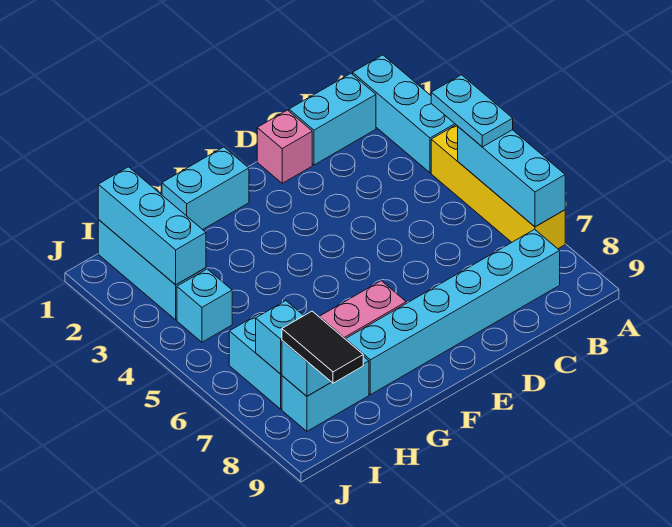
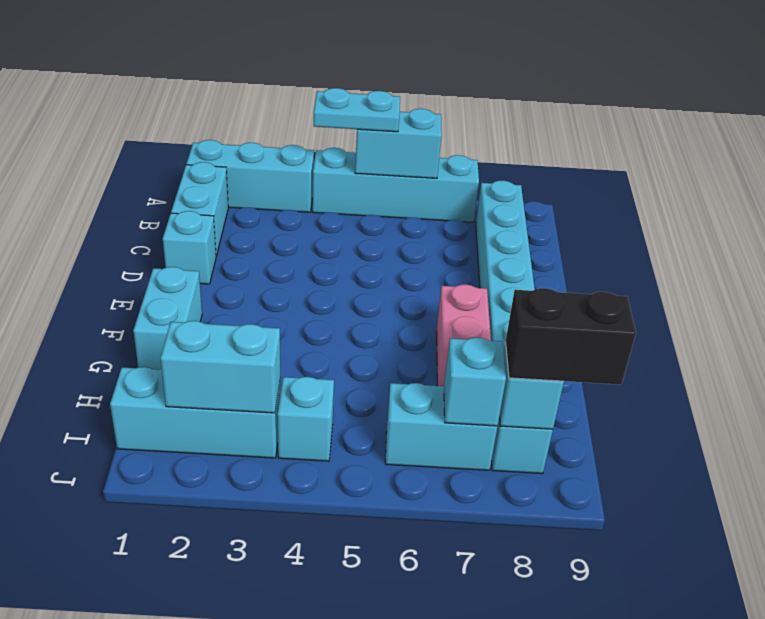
yellow brick A4:A7 level 1 -> cyan brick A4:A7 level 1
cyan brick A5:A7 level 2 -> cyan brick A5:A6 level 2
pink brick D1 level 1 -> cyan brick D1 level 1
cyan brick I1:I3 level 2 -> cyan brick I2:I3 level 2
black tile I8:I9 level 3 -> black brick I8:I9 level 3

